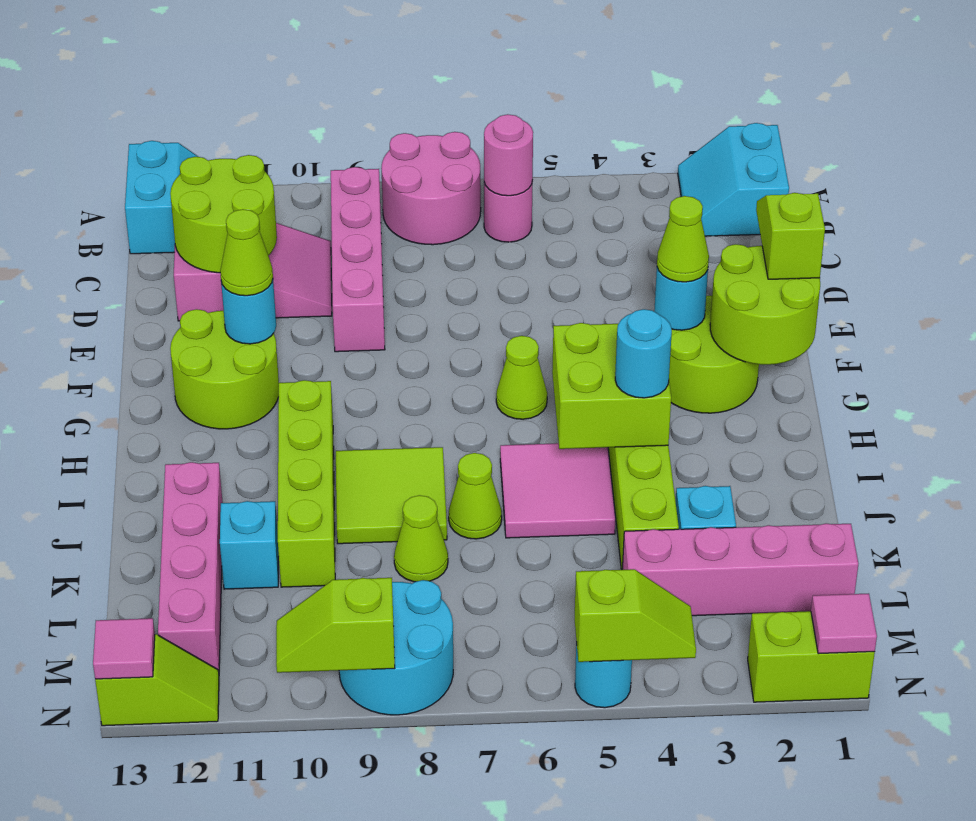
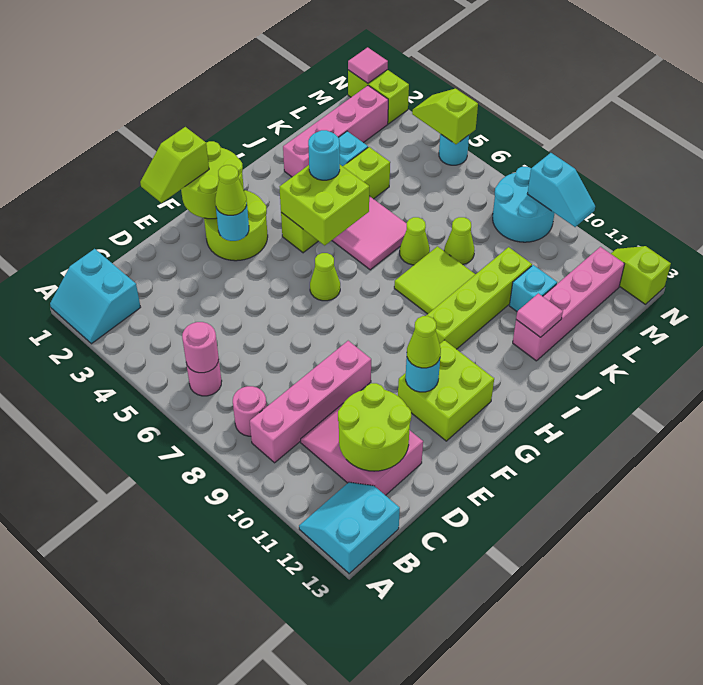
cyan slope A1:B2 level 1 top 1 -> cyan slope A1:B2 level 1 top B
pink round brick A7:B8 level 1 -> pink round brick B8 level 1
lime round brick F11:G12 level 1 -> lime brick F11:G12 level 1
pink brick L1:L4 level 1 -> pink brick J2:M2 level 1
lime slope N9:N10 level 2 top 9 -> cyan slope N9:N10 level 2 top 9
pink tile N13 level 2 -> pink tile J12 level 2

